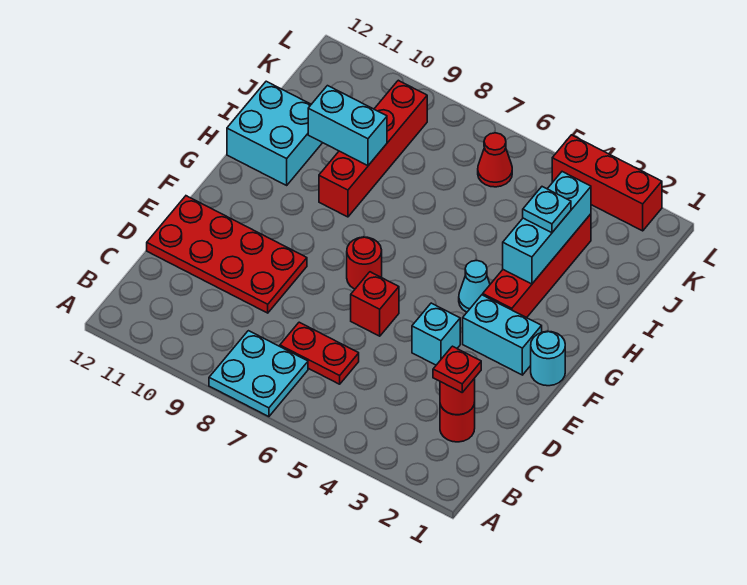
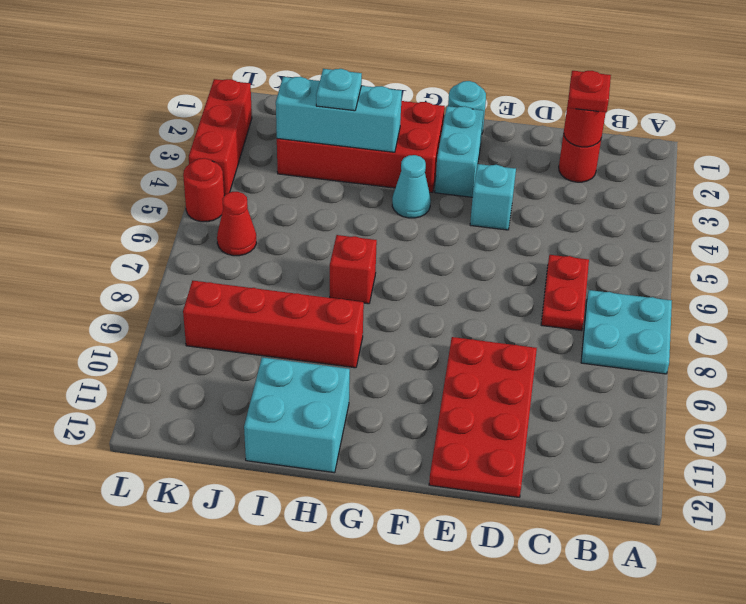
red brick E6 level 1 -> red brick H7 level 1
red round brick F7 level 1 -> red round brick L5 level 1
red brick G3:J3 level 1 -> red brick G2:J3 level 1
cyan brick I9:I10 level 2 -> none

